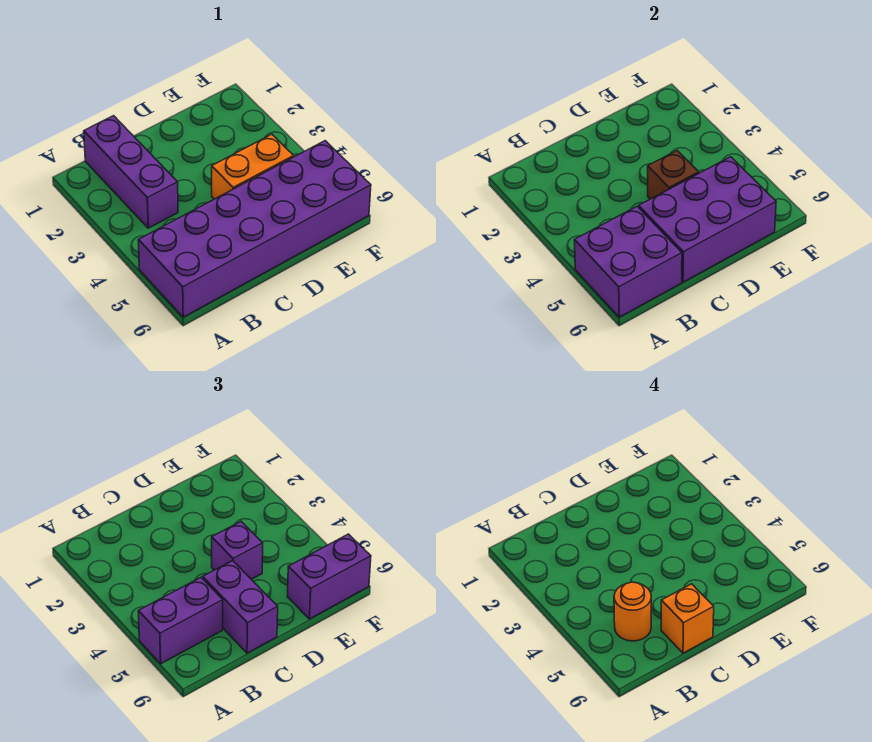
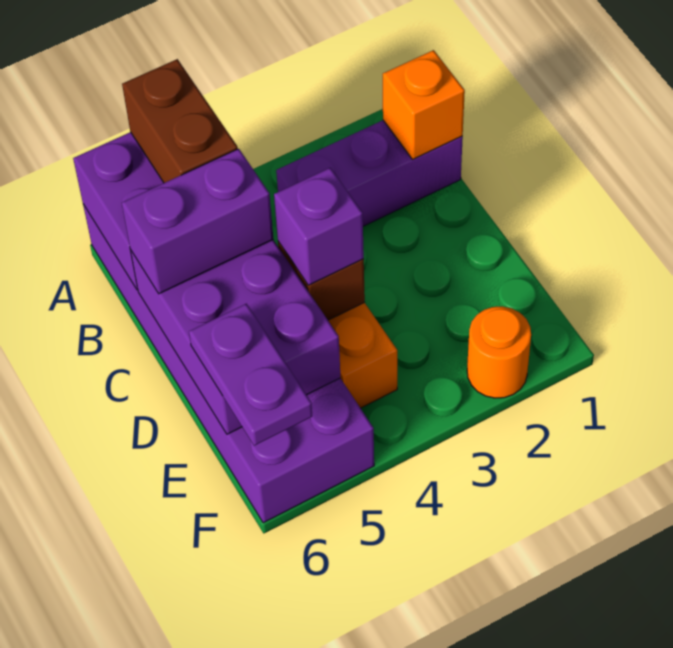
purple brick A5:B5 level 3 -> brown brick A5:B5 level 3
orange round brick B5 level 4 -> orange round brick F2 level 1
orange brick C6 level 4 -> orange brick B1 level 2
purple brick E6:F6 level 3 -> purple plate E6:F6 level 3

